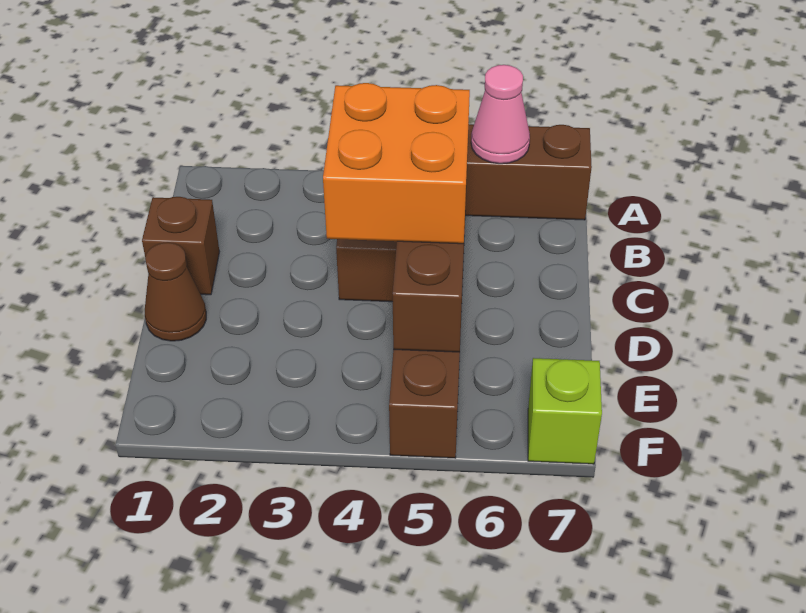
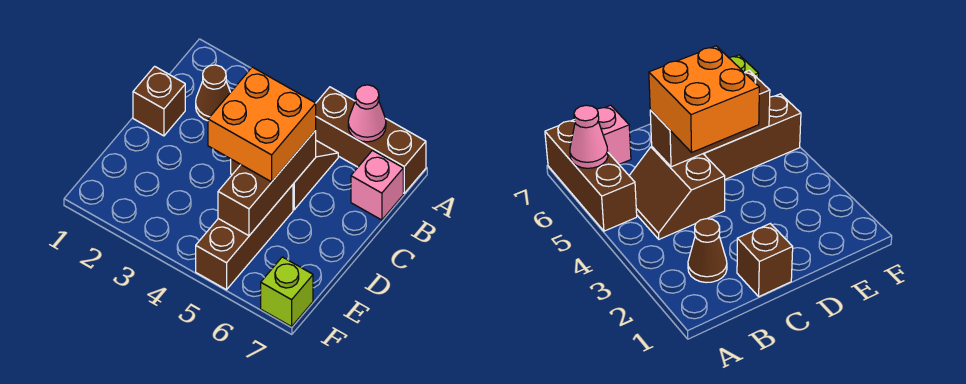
none -> pink brick B7 level 1
brown cone D1 level 1 -> brown cone B2 level 1

